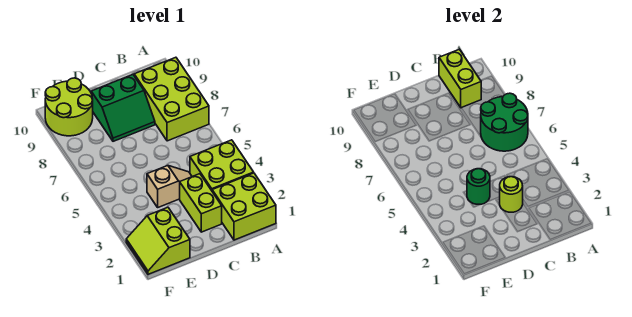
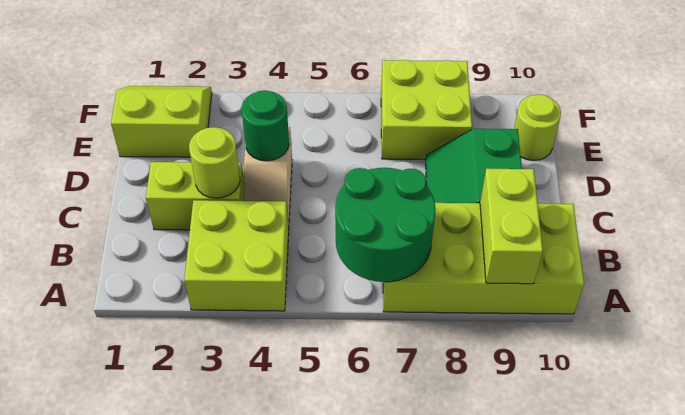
lime brick A1:B2 level 1 -> lime brick E7:F8 level 1
lime brick A7:B9 level 1 -> lime brick A7:B10 level 1
lime brick B9:B10 level 2 -> lime brick A9:B9 level 2
lime round brick E9:F10 level 1 -> lime round brick E10 level 1

